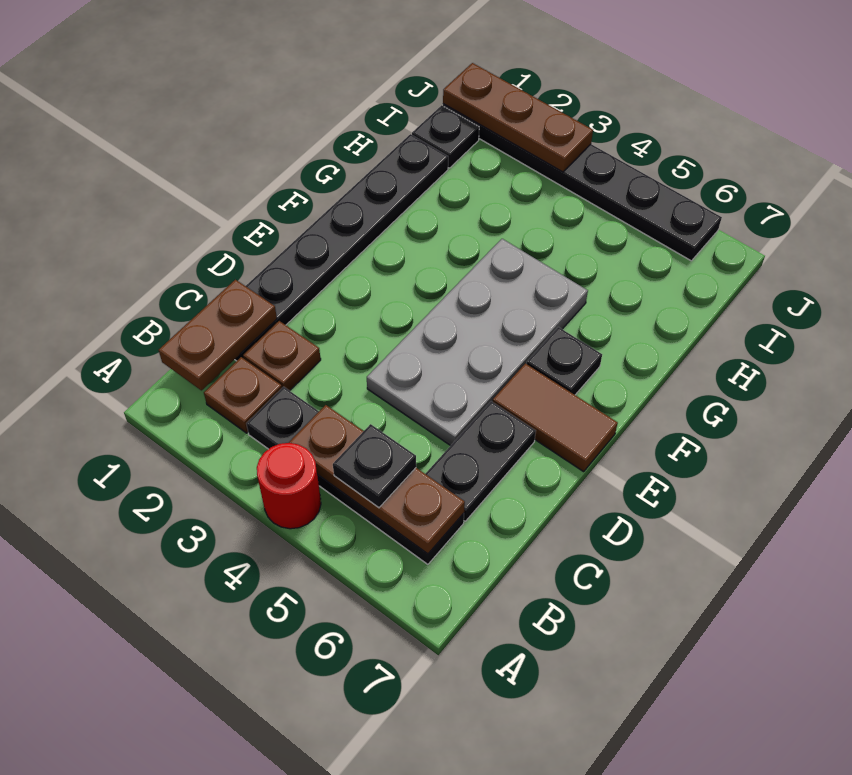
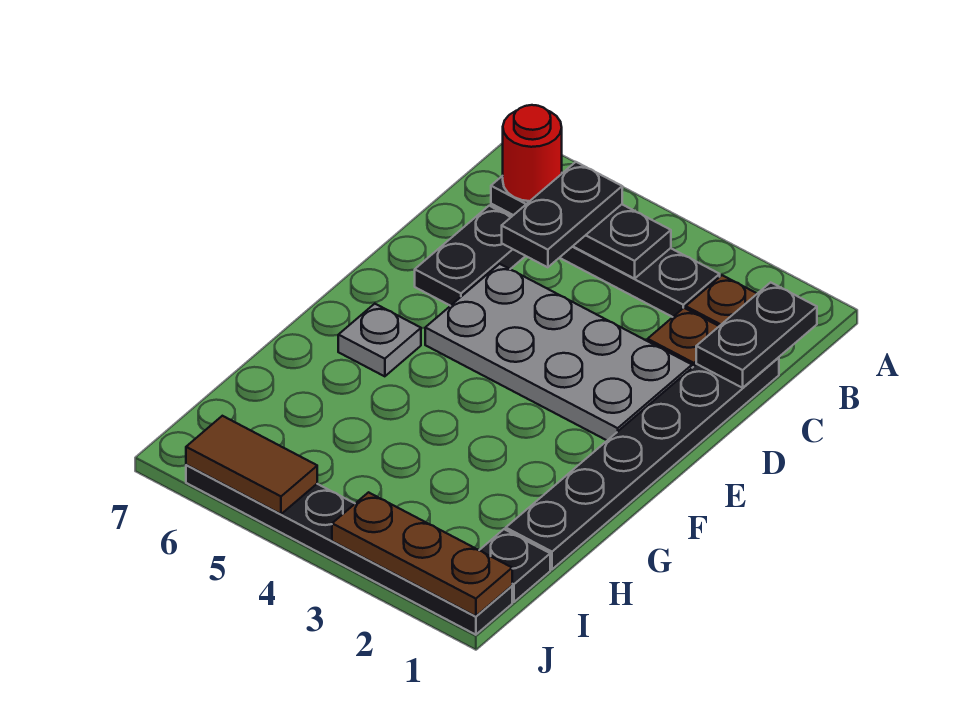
red round brick A4 level 1 -> red round brick B6 level 3
brown plate B1:C1 level 2 -> black plate B1:C1 level 2
brown plate B4:B6 level 2 -> black plate B4:B6 level 2
black plate B5 level 3 -> black plate B5:C5 level 3
grey plate D4:G5 level 1 -> grey plate D2:E5 level 1
brown tile E6:E7 level 1 -> brown tile J5:J6 level 2
black plate F6 level 1 -> grey plate F6 level 1

